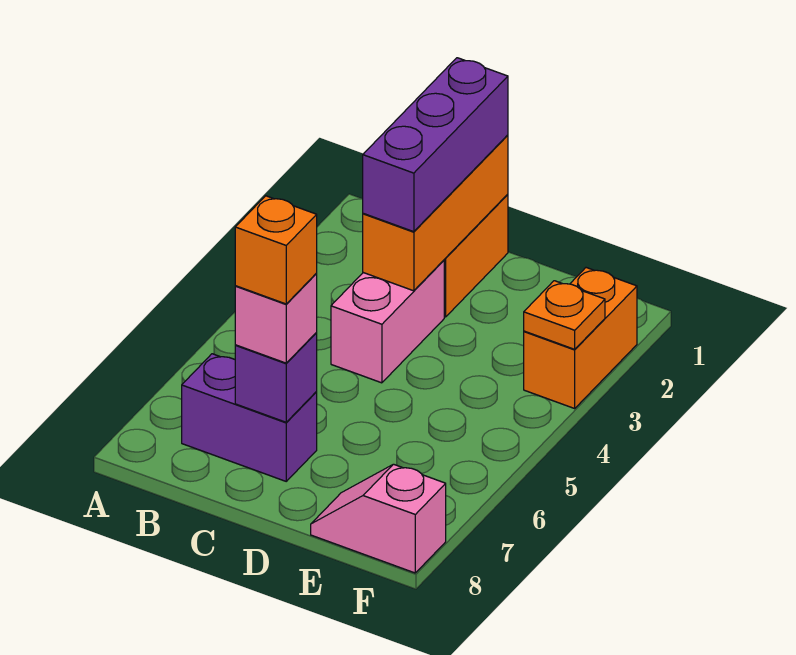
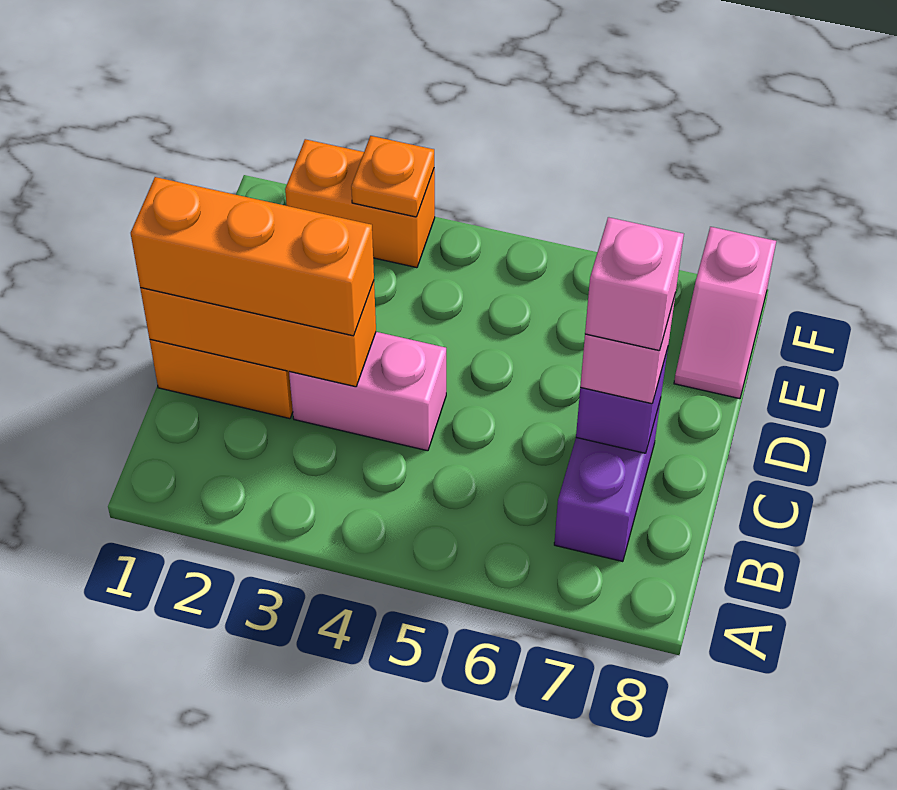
purple brick C1:C3 level 3 -> orange brick C1:C3 level 3
orange brick C7 level 4 -> pink brick C7 level 4

